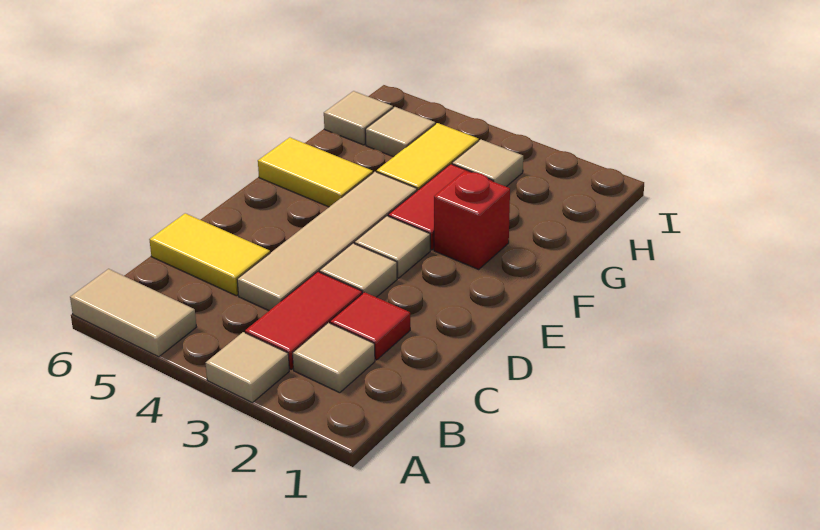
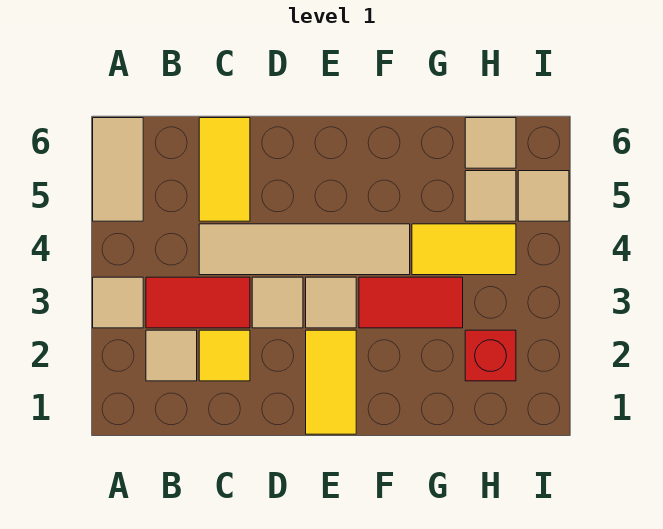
red tile C2 level 1 -> yellow tile C2 level 1
red brick F2 level 1 -> red brick H2 level 1
yellow tile F5:F6 level 1 -> yellow tile E1:E2 level 1
tan tile H3 level 1 -> tan tile I5 level 1

